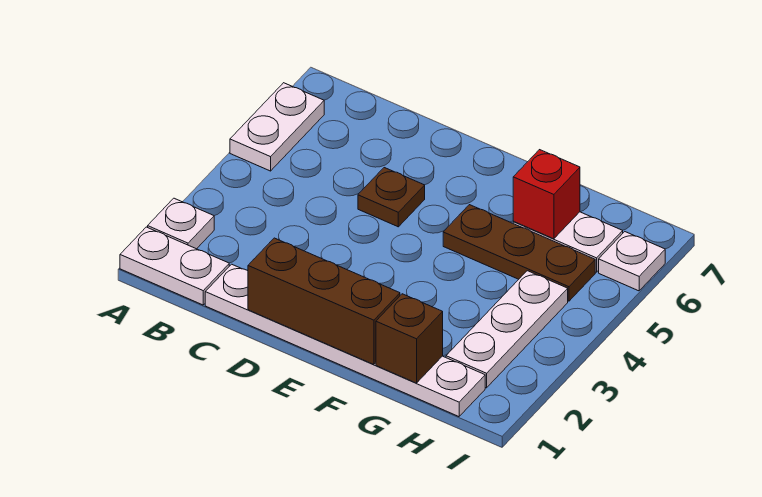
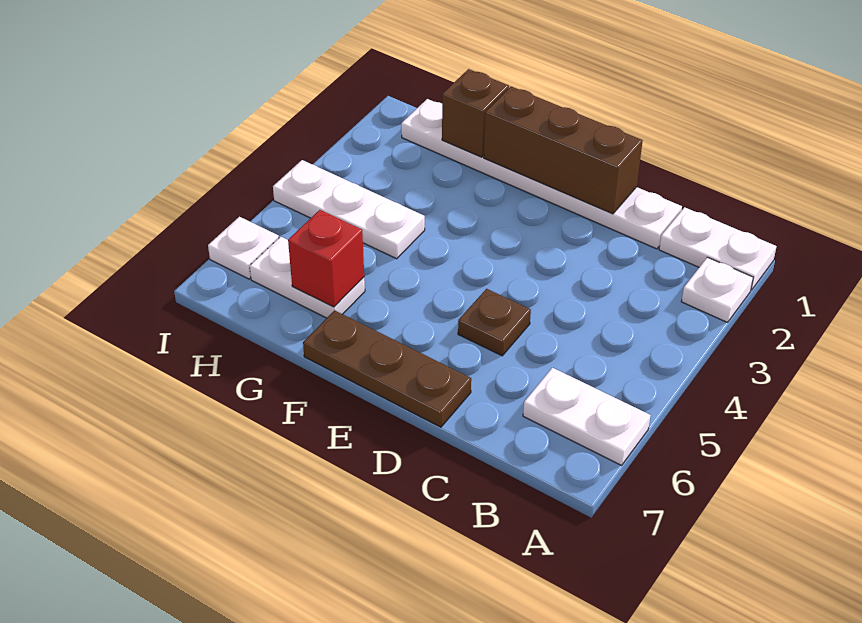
white plate A5:A6 level 1 -> white plate A6:B6 level 1
brown plate F5:H5 level 1 -> brown plate D7:F7 level 1
white plate H2:H4 level 1 -> white plate G4:I4 level 1

